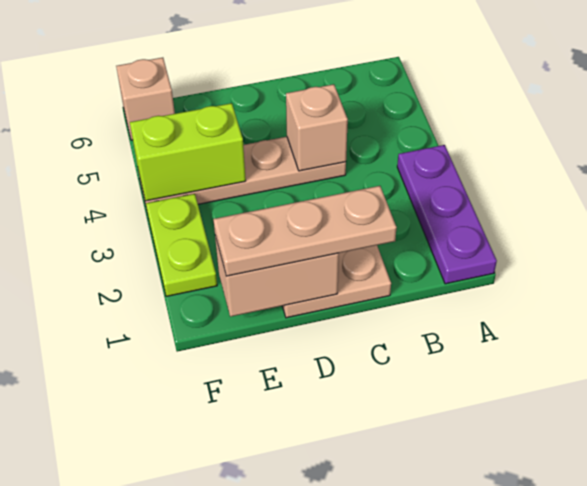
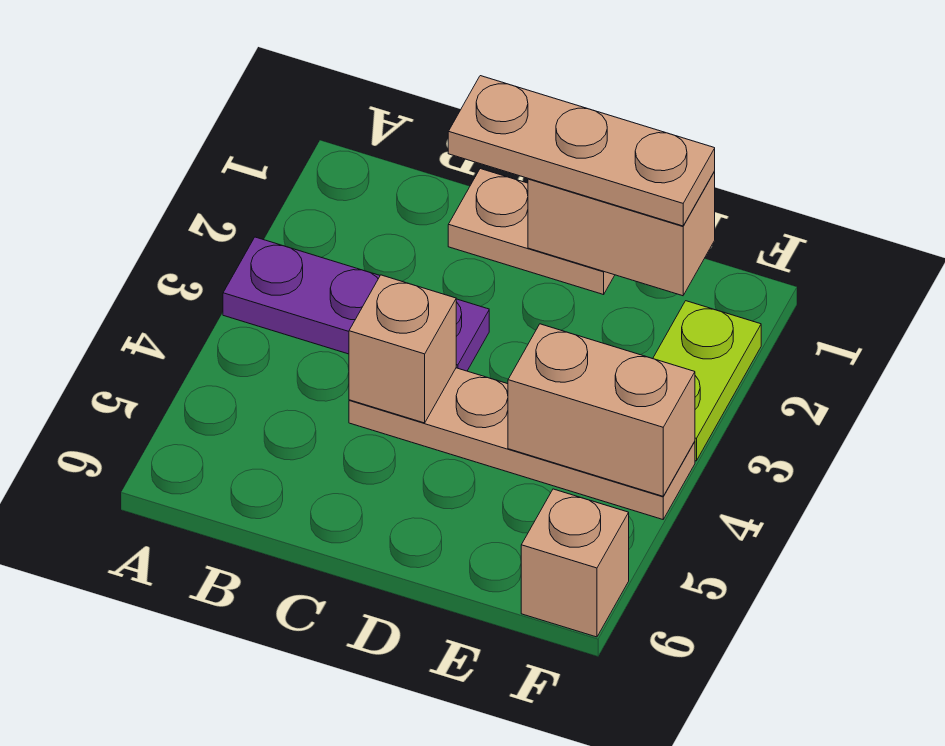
purple plate A1:A3 level 1 -> purple plate A3:C3 level 1
lime brick E4:F4 level 2 -> tan brick E4:F4 level 2

